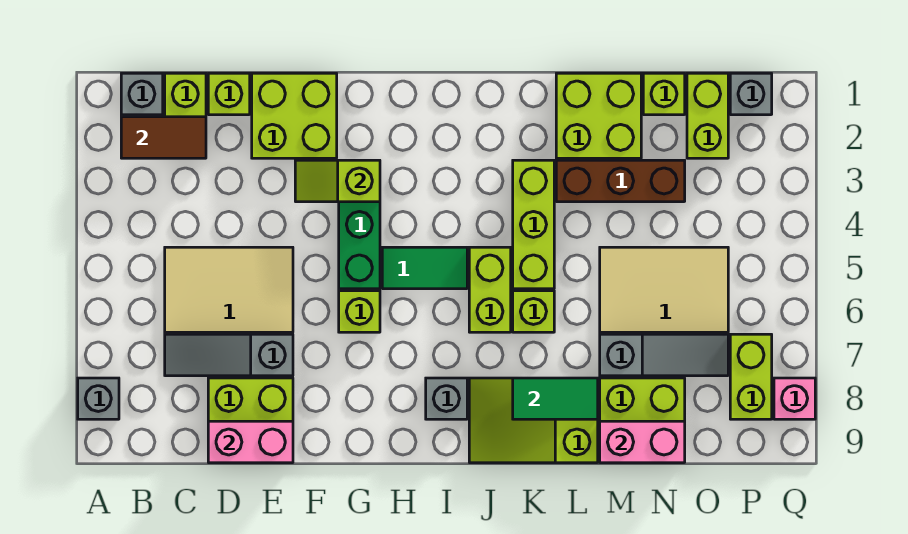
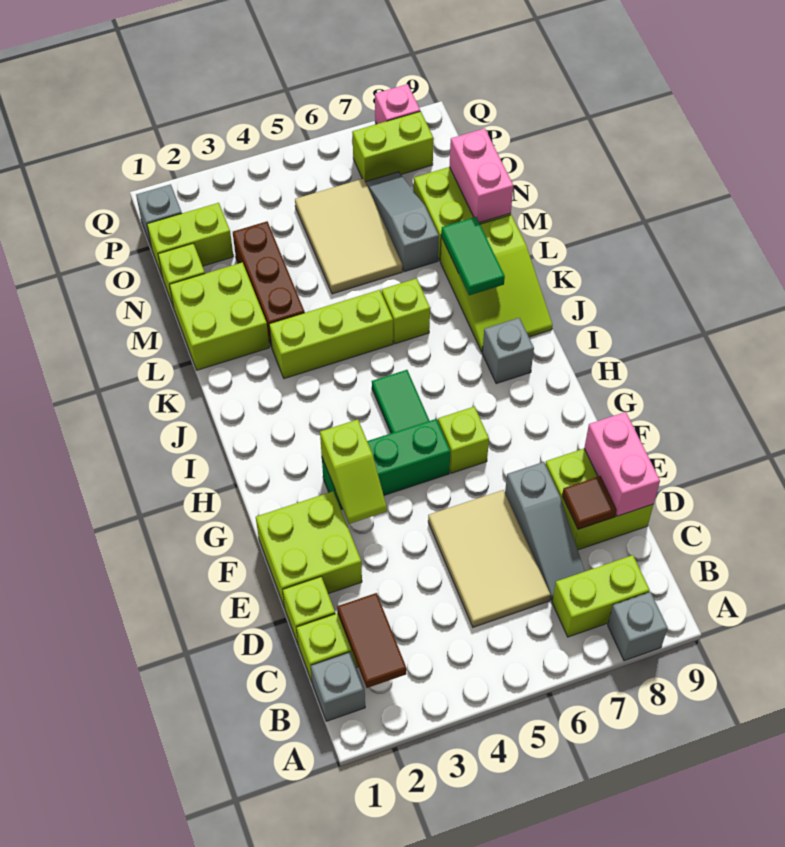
none -> brown tile D8 level 2
lime brick J5:J6 level 1 -> lime brick B7:B8 level 1

